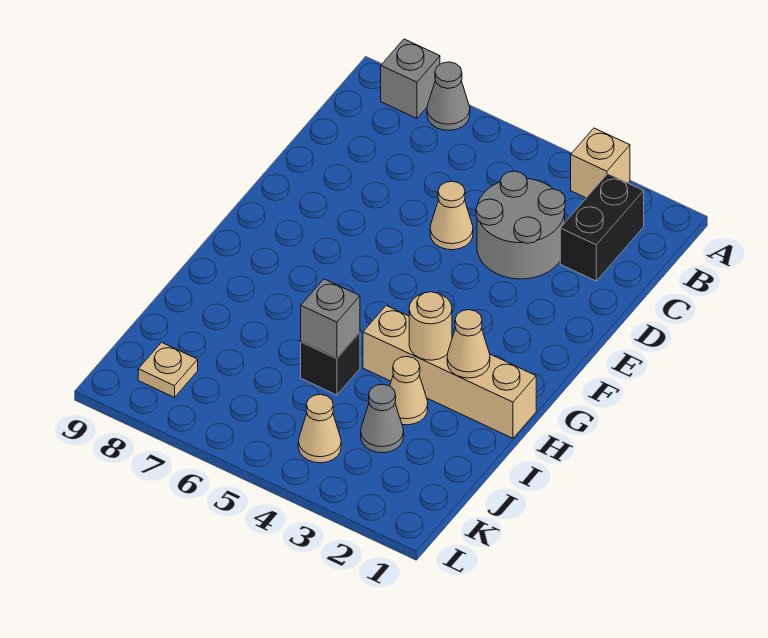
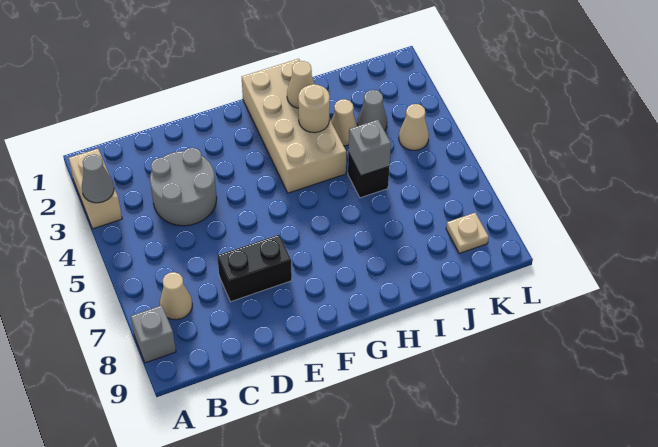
tan brick A3 level 1 -> tan brick A2:A3 level 1
grey cone A7 level 1 -> grey cone A3 level 2
black brick B2:C2 level 1 -> black brick D7:E7 level 1
tan cone D5 level 1 -> tan cone B7 level 1
tan brick H1:H4 level 1 -> tan brick G1:H4 level 1

